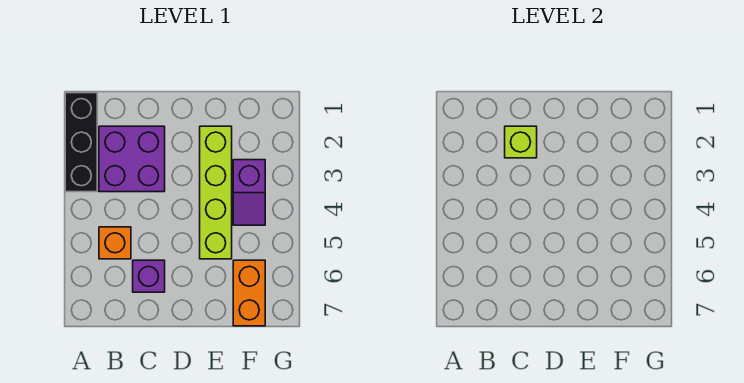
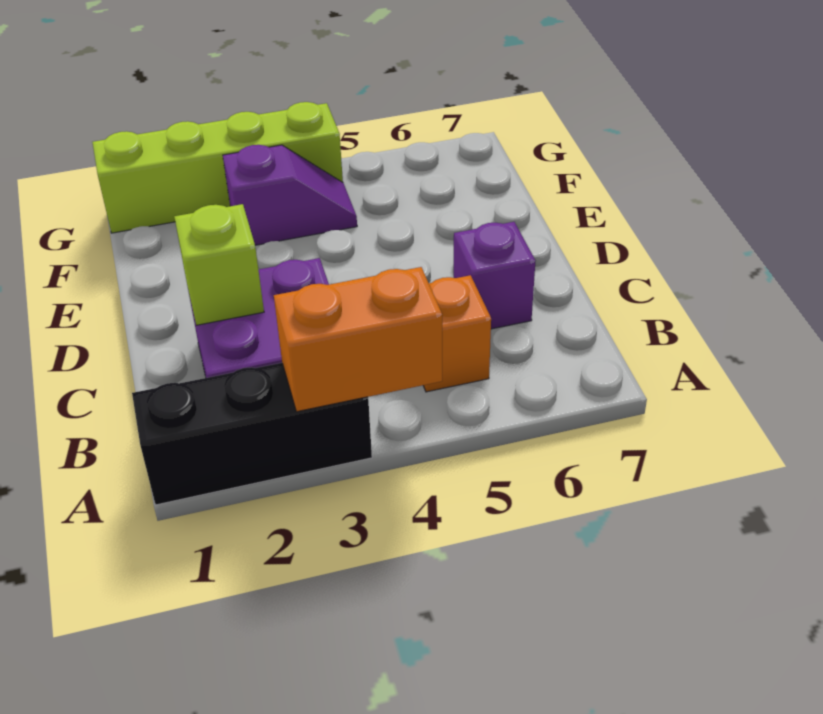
lime brick E2:E5 level 1 -> lime brick G1:G4 level 1
orange brick F6:F7 level 1 -> orange brick A3:A4 level 2

